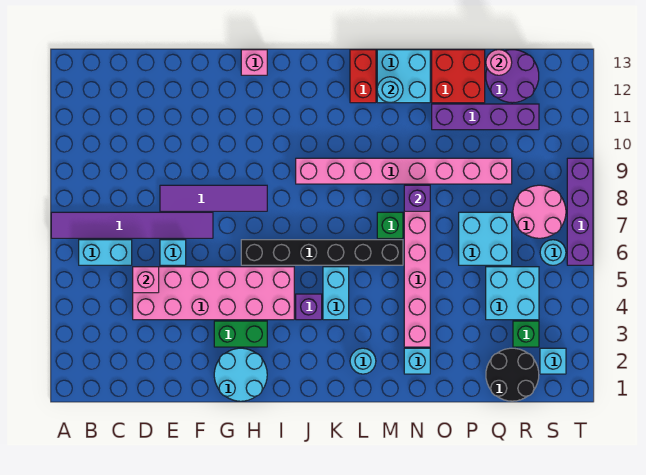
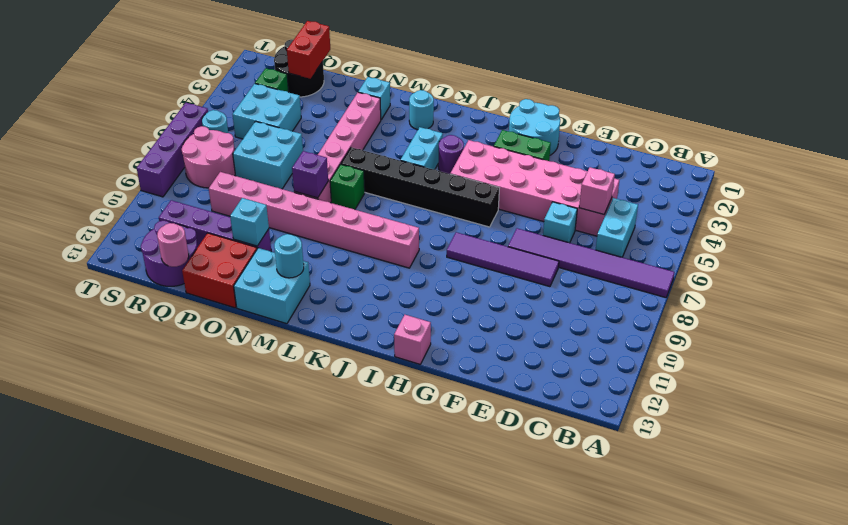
cyan brick B6:C6 level 1 -> cyan brick C5:C6 level 1
purple brick J4 level 1 -> purple round brick J4 level 1
red brick L12:L13 level 1 -> red brick Q1:Q2 level 2
cyan brick S2 level 1 -> cyan brick O11 level 2

